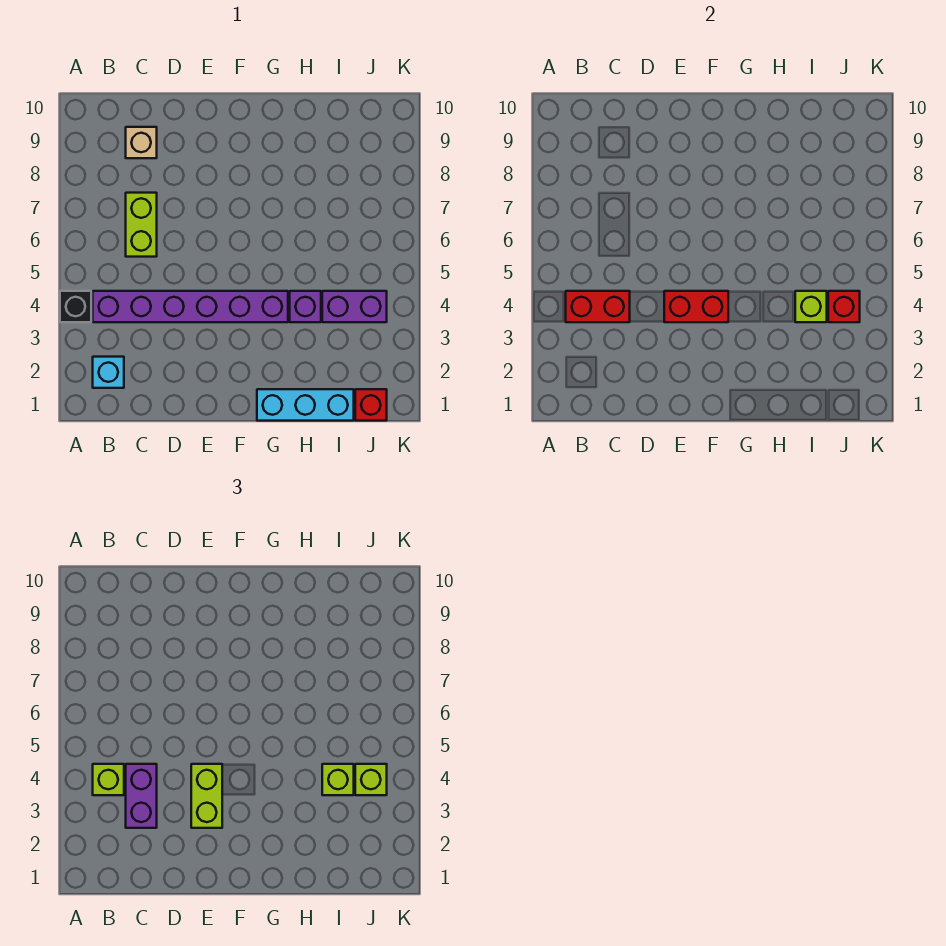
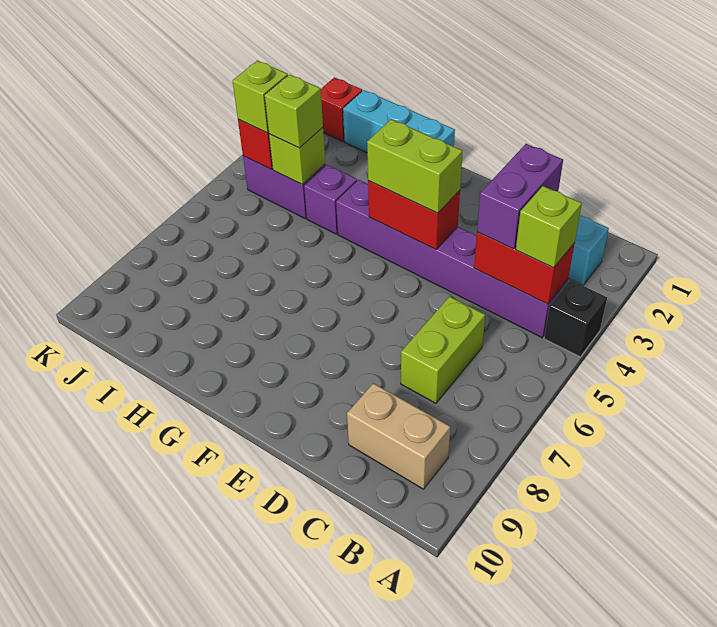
tan brick C9 level 1 -> tan brick B9:C9 level 1
lime brick E3:E4 level 3 -> lime brick E4:F4 level 3

